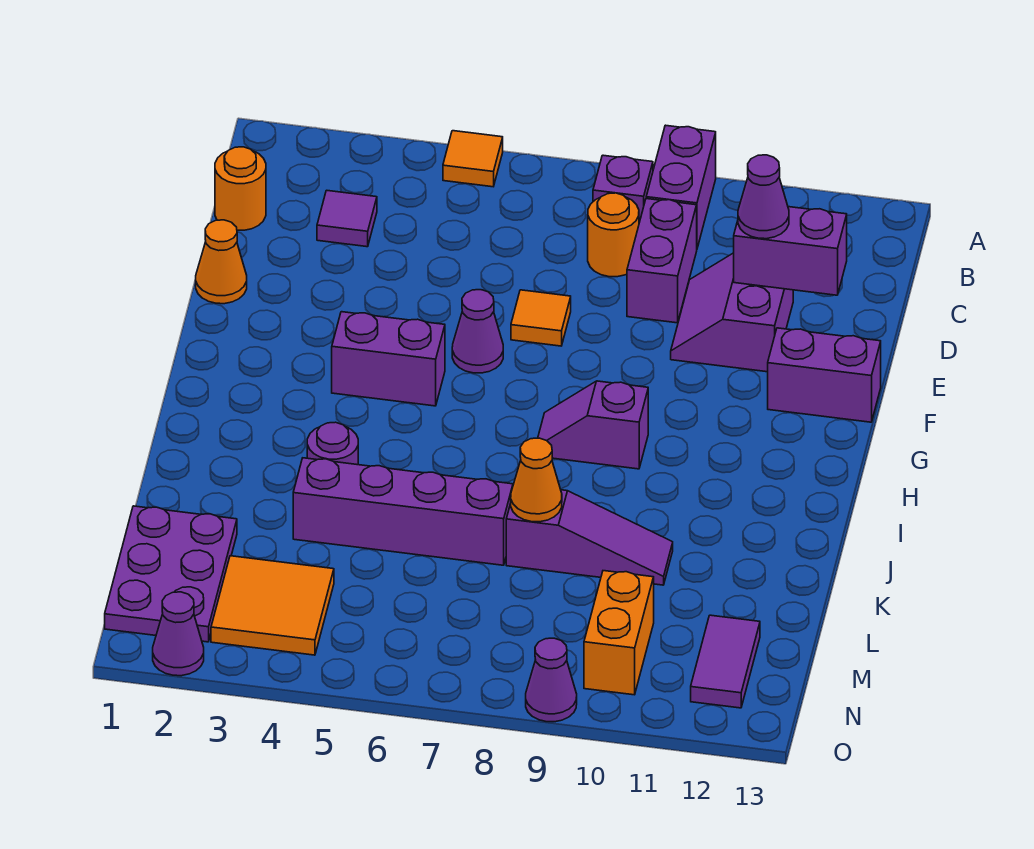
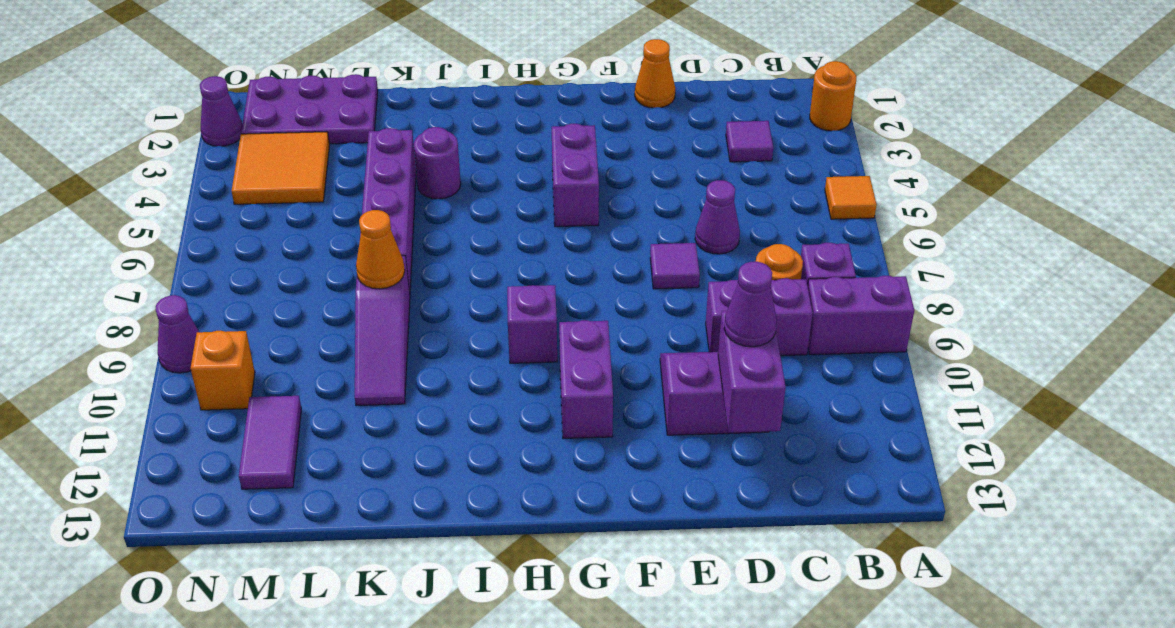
orange round brick C1 level 1 -> orange round brick A2 level 1
orange tile E7 level 1 -> purple tile E7 level 1
purple cone F6 level 1 -> purple cone D6 level 1
purple brick F12:F13 level 1 -> purple brick G10:G11 level 1
orange brick M10:N10 level 1 -> orange brick N10 level 1
purple tile M12:N12 level 1 -> purple tile M11:M12 level 1

